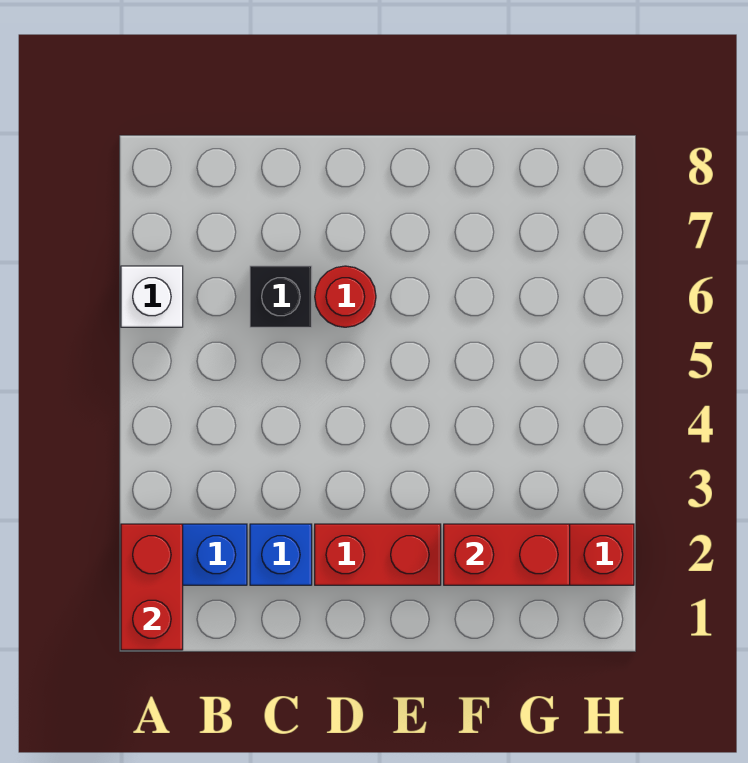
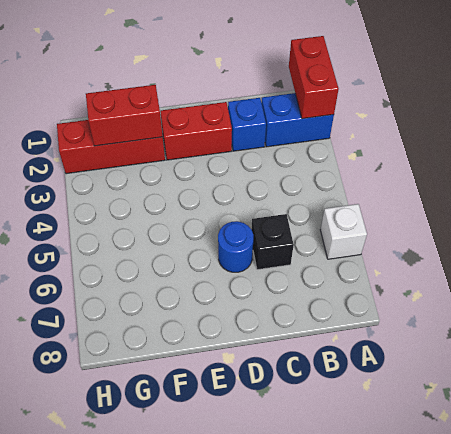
red round brick D6 level 1 -> blue round brick D6 level 1

